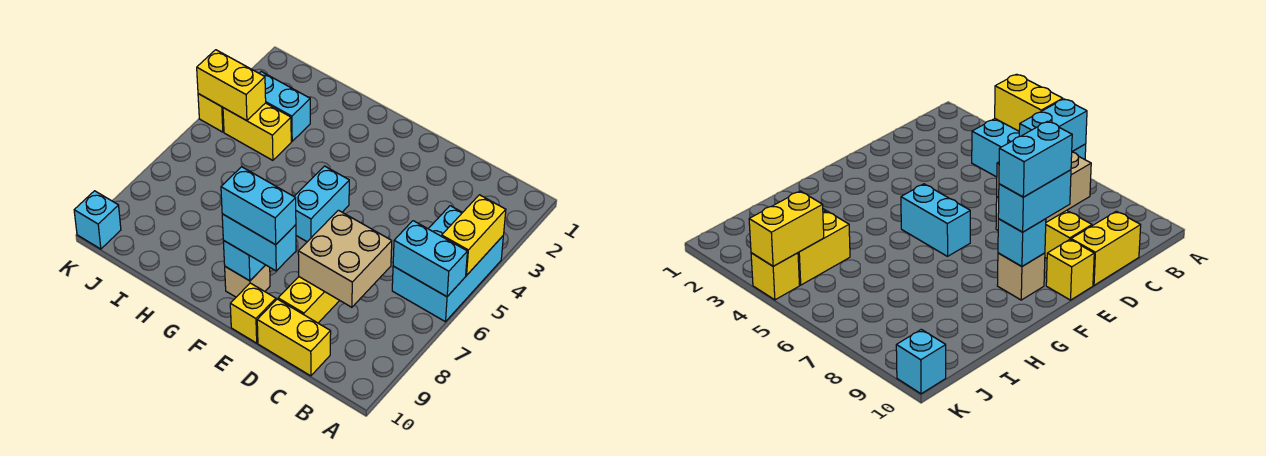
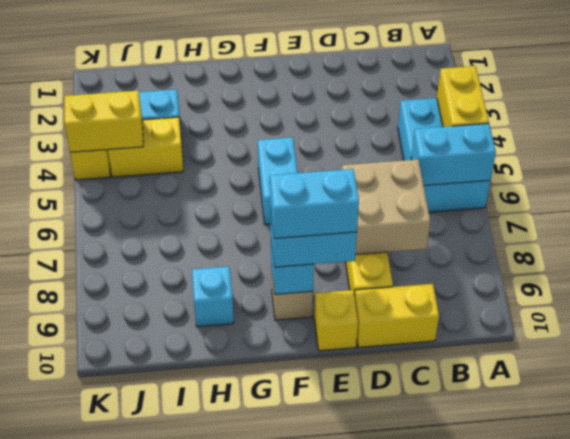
cyan brick K10 level 1 -> cyan brick H9 level 1

